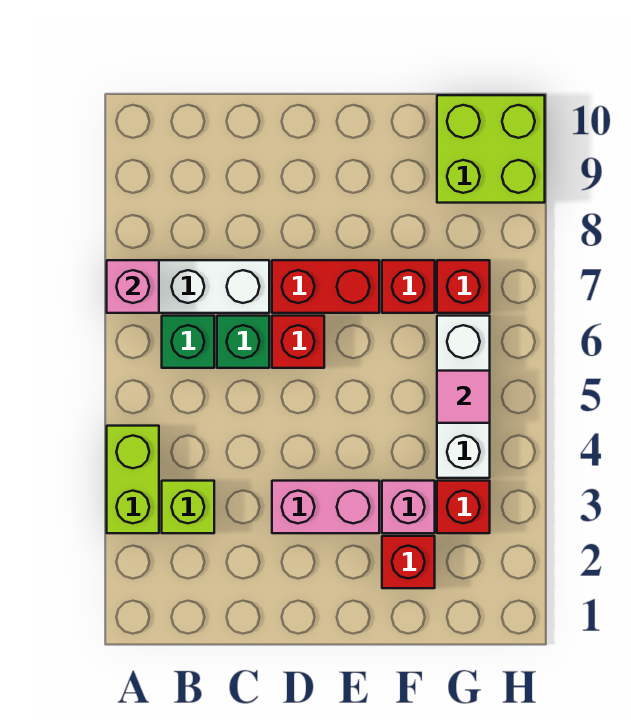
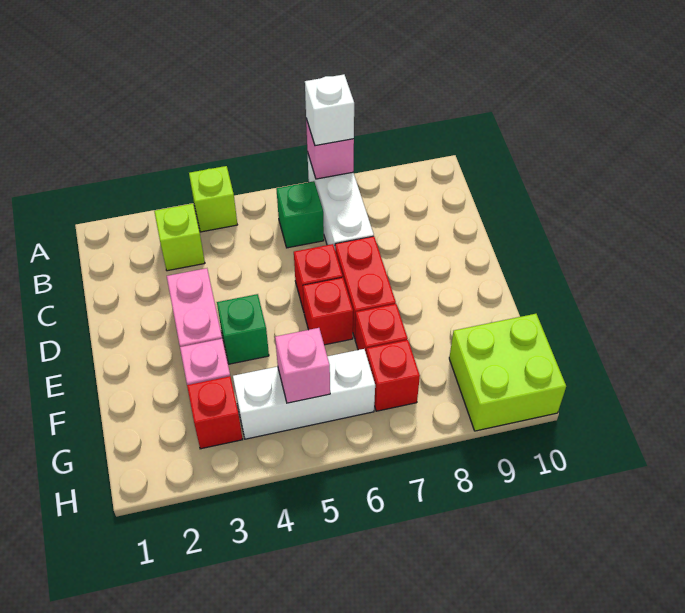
lime brick A3:A4 level 1 -> lime brick A4 level 1
none -> white brick A7 level 3
green brick C6 level 1 -> green brick E4 level 1
red brick F2 level 1 -> red brick E6 level 1
pink tile G5 level 2 -> pink brick G5 level 2

